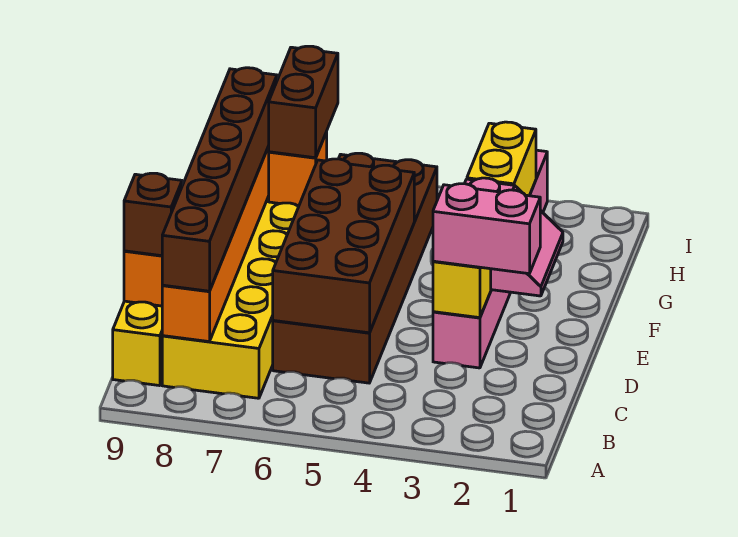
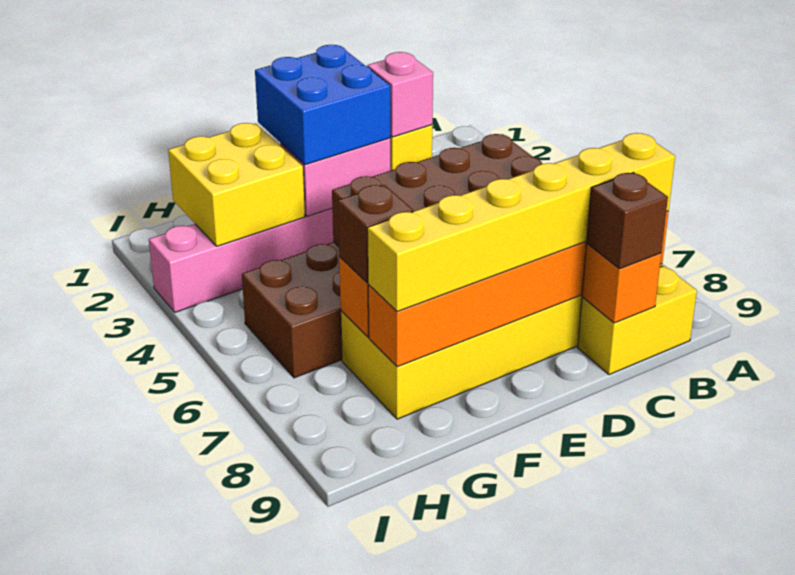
brown brick B8:G8 level 3 -> yellow brick B8:G8 level 3
pink brick D2:D3 level 3 -> pink brick D3 level 3
none -> blue brick E2:F3 level 3
yellow brick G3:H3 level 2 -> yellow brick G2:H3 level 2
brown brick G7:H7 level 3 -> brown brick G7 level 3

